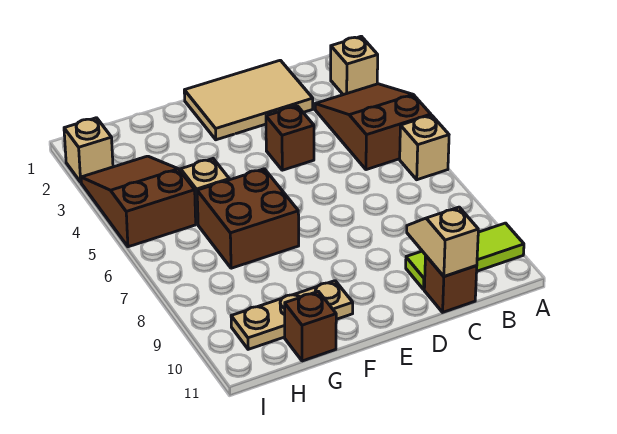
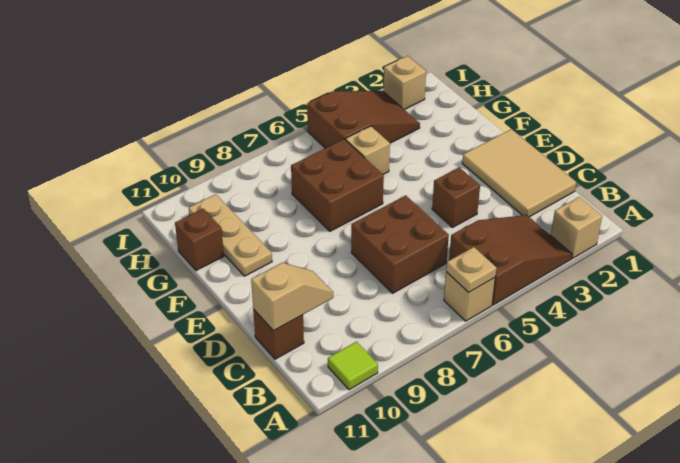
none -> tan plate A6 level 2
lime tile A10:C10 level 1 -> lime tile A10 level 1
none -> brown brick C6:D7 level 1

